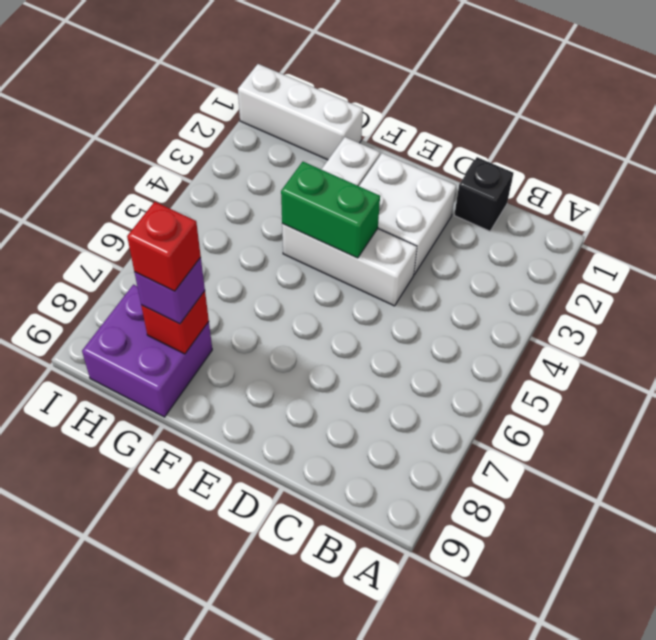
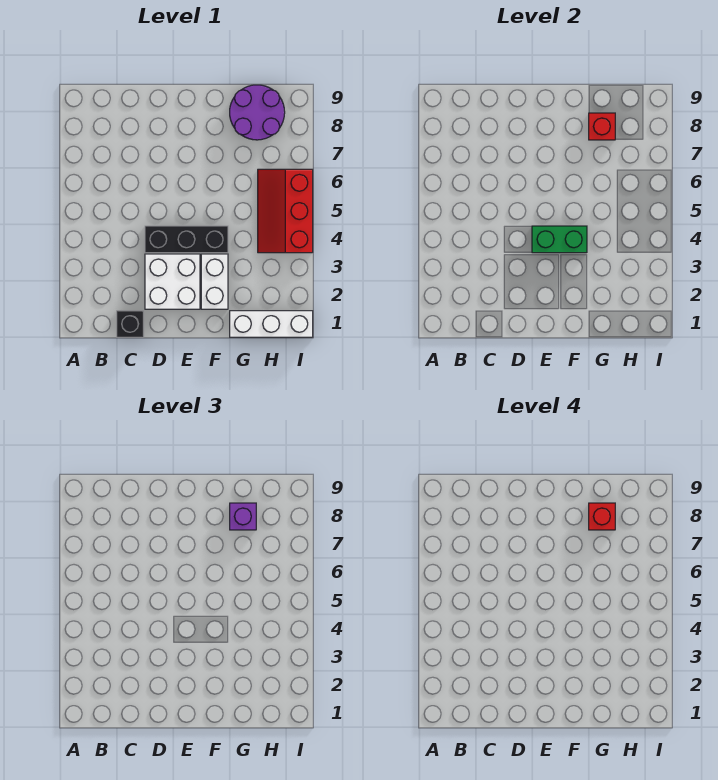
white brick D4:F4 level 1 -> black brick D4:F4 level 1
purple brick G8:H9 level 1 -> purple round brick G8:H9 level 1
none -> red slope H4:I6 level 1 top I

